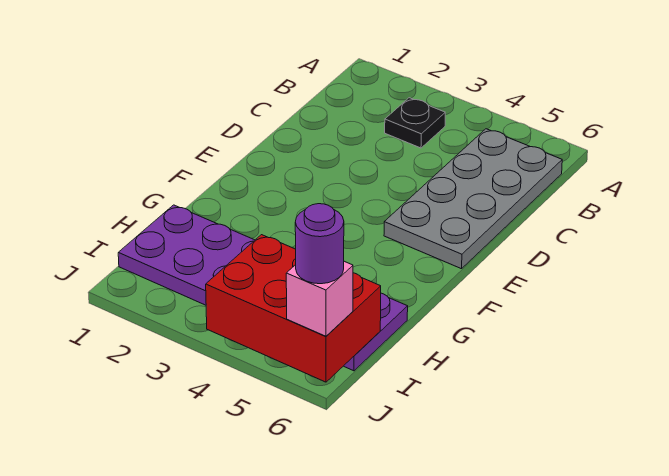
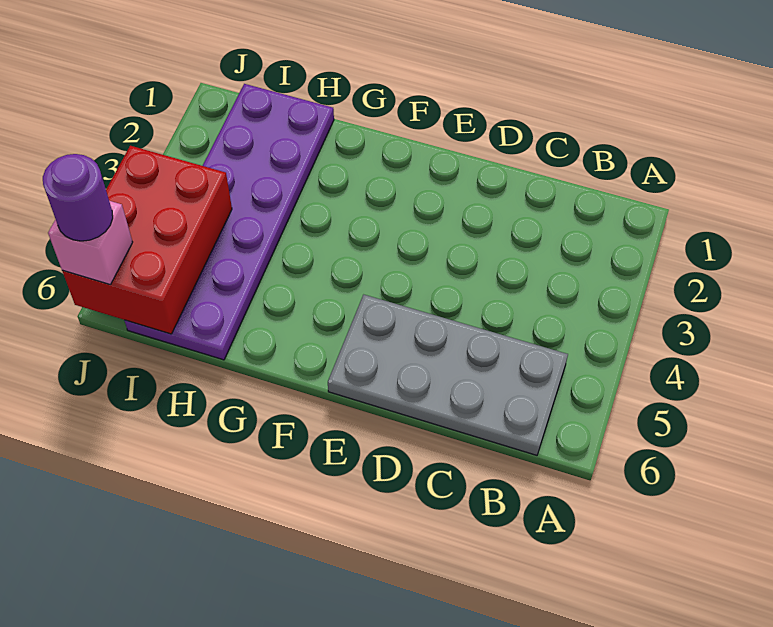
black plate B3 level 1 -> none

